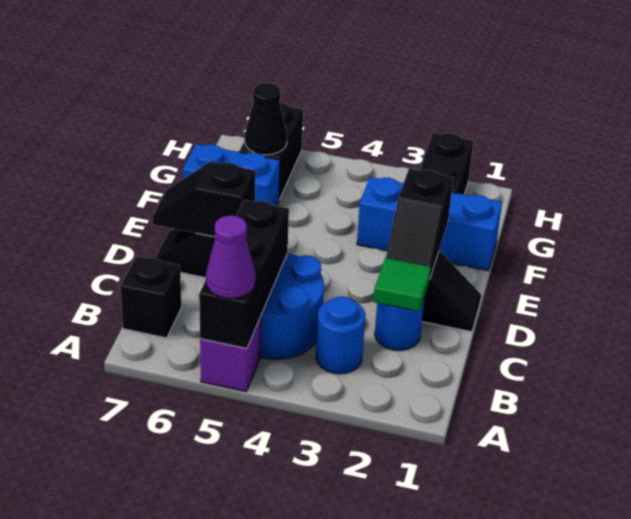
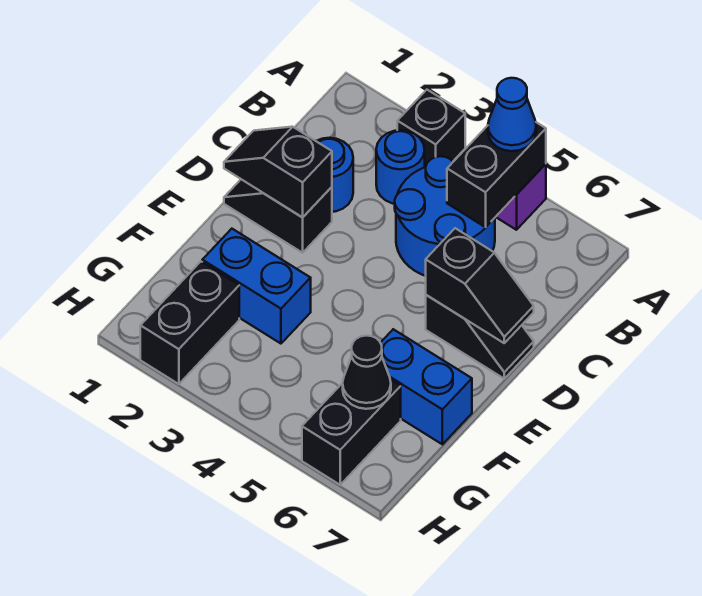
black brick A5:C5 level 2 -> black brick A5:B5 level 2
purple cone A5 level 3 -> blue cone A5 level 3
black brick B7 level 1 -> black brick A3 level 1
green tile C2 level 2 -> none
black slope D2:E2 level 2 top E -> black slope D1:D2 level 2 top 2
blue brick F1:F3 level 1 -> blue brick F2:F3 level 1

